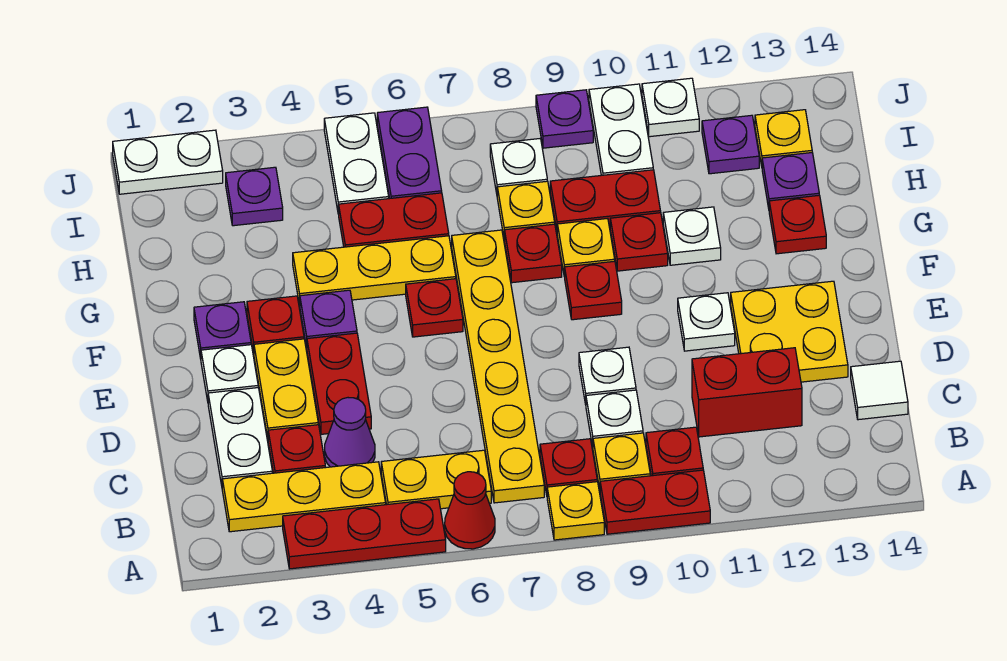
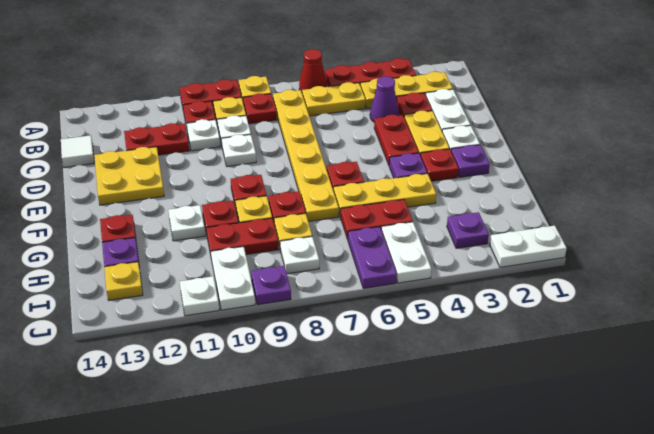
red brick C11:C12 level 1 -> red plate C11:C12 level 1
white plate E11 level 1 -> white plate C10 level 1
purple plate I12 level 1 -> none

